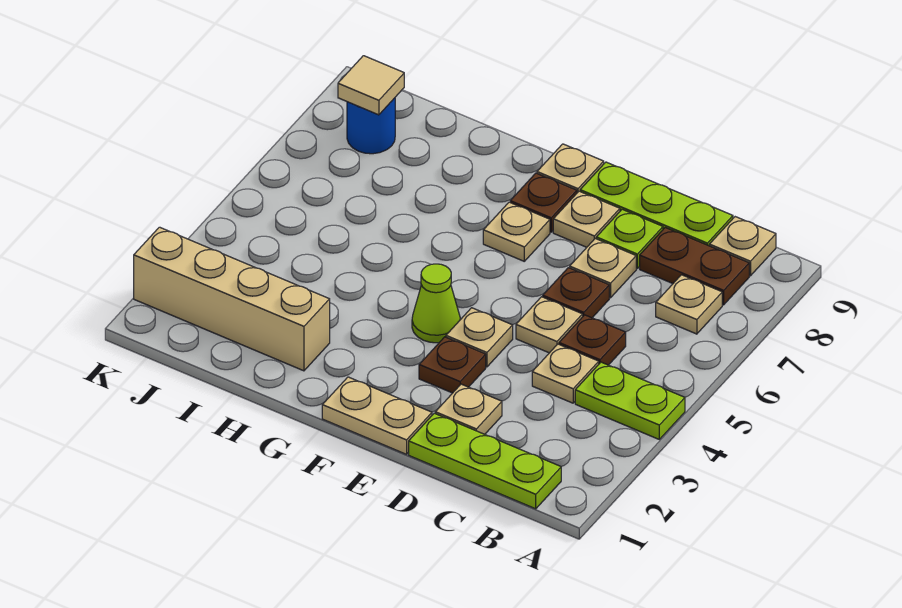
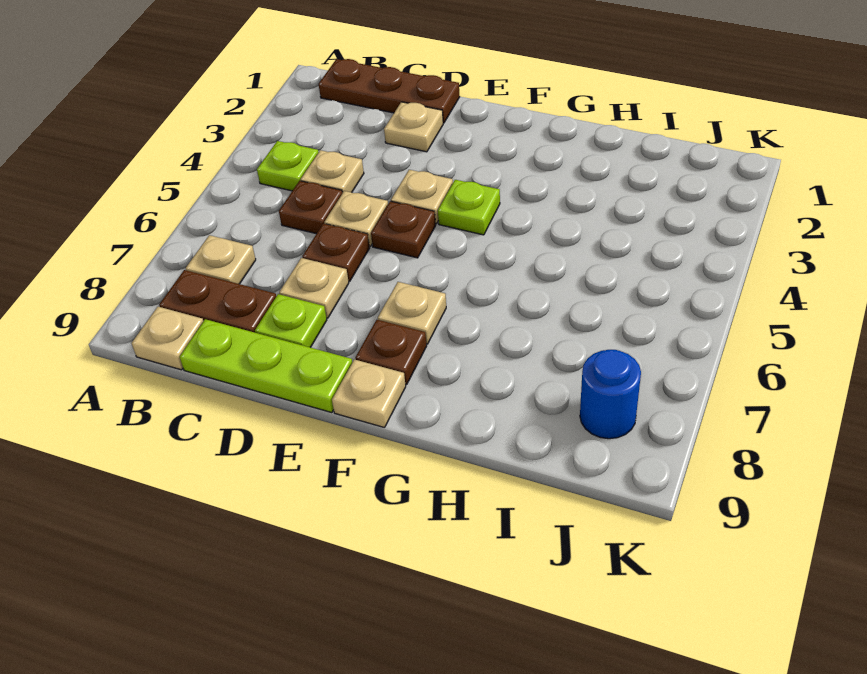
lime plate A4:B4 level 1 -> lime plate B4 level 1
lime plate B1:D1 level 1 -> brown plate B1:D1 level 1
tan plate E1:F1 level 1 -> none
brown plate E3 level 1 -> brown plate E5 level 1
tan plate E8 level 1 -> none
lime cone F4 level 1 -> lime plate F4 level 1
tan brick H2:K2 level 1 -> none
tan tile J8 level 2 -> none

